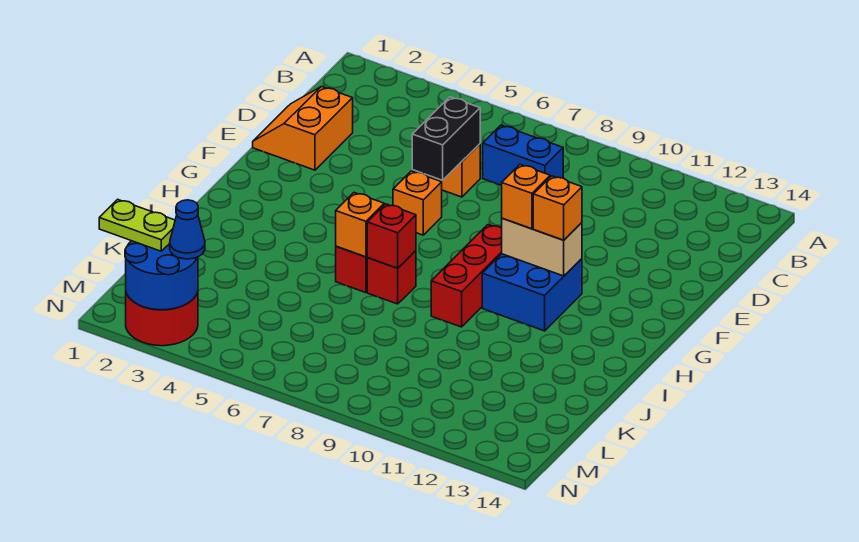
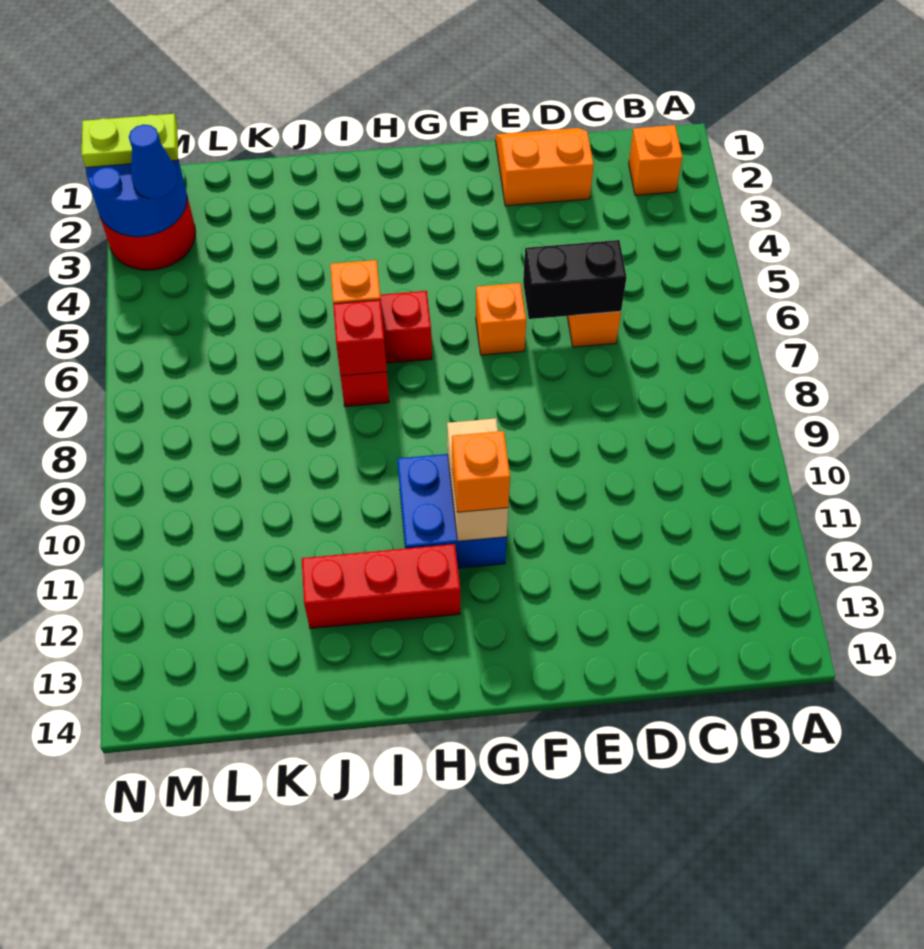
blue brick C7:C8 level 1 -> none
red brick G9:I9 level 1 -> red brick H12:J12 level 1
orange brick G10 level 3 -> orange brick B2 level 1
lime plate M1:M2 level 3 -> lime plate M2:N2 level 3

